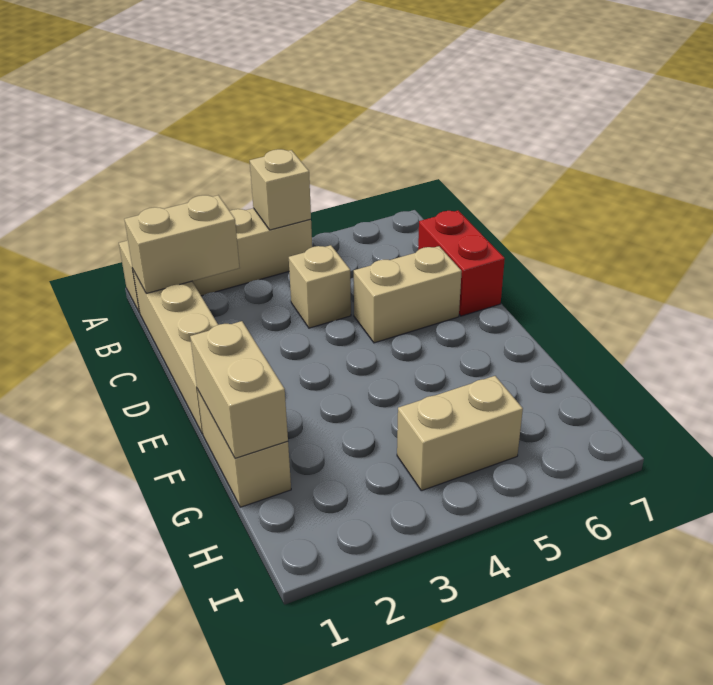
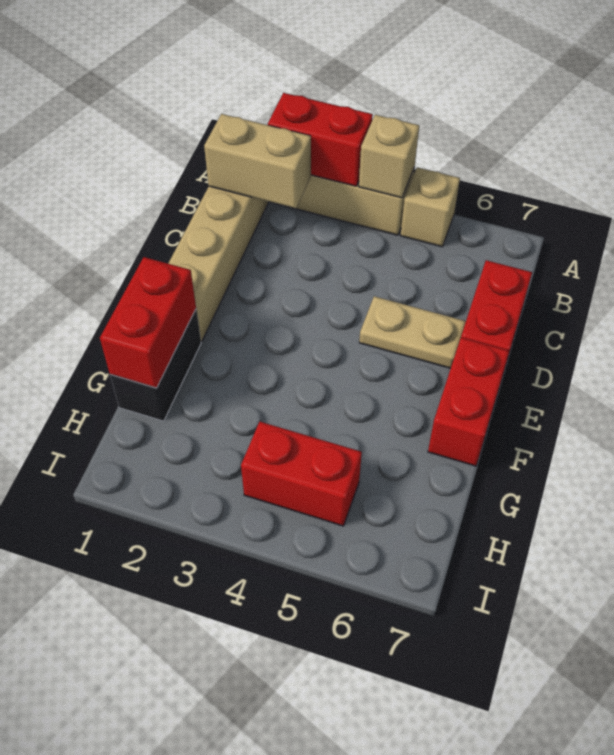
none -> red brick A2:A3 level 2
tan brick C4 level 1 -> tan brick A5 level 1
tan brick D5:D6 level 1 -> tan plate D5:D6 level 1
none -> red brick E7:F7 level 1
tan brick F1:G1 level 1 -> black brick F1:G1 level 1
tan brick F1:G1 level 2 -> red brick F1:G1 level 2
tan brick H4:H5 level 1 -> red brick H4:H5 level 1

